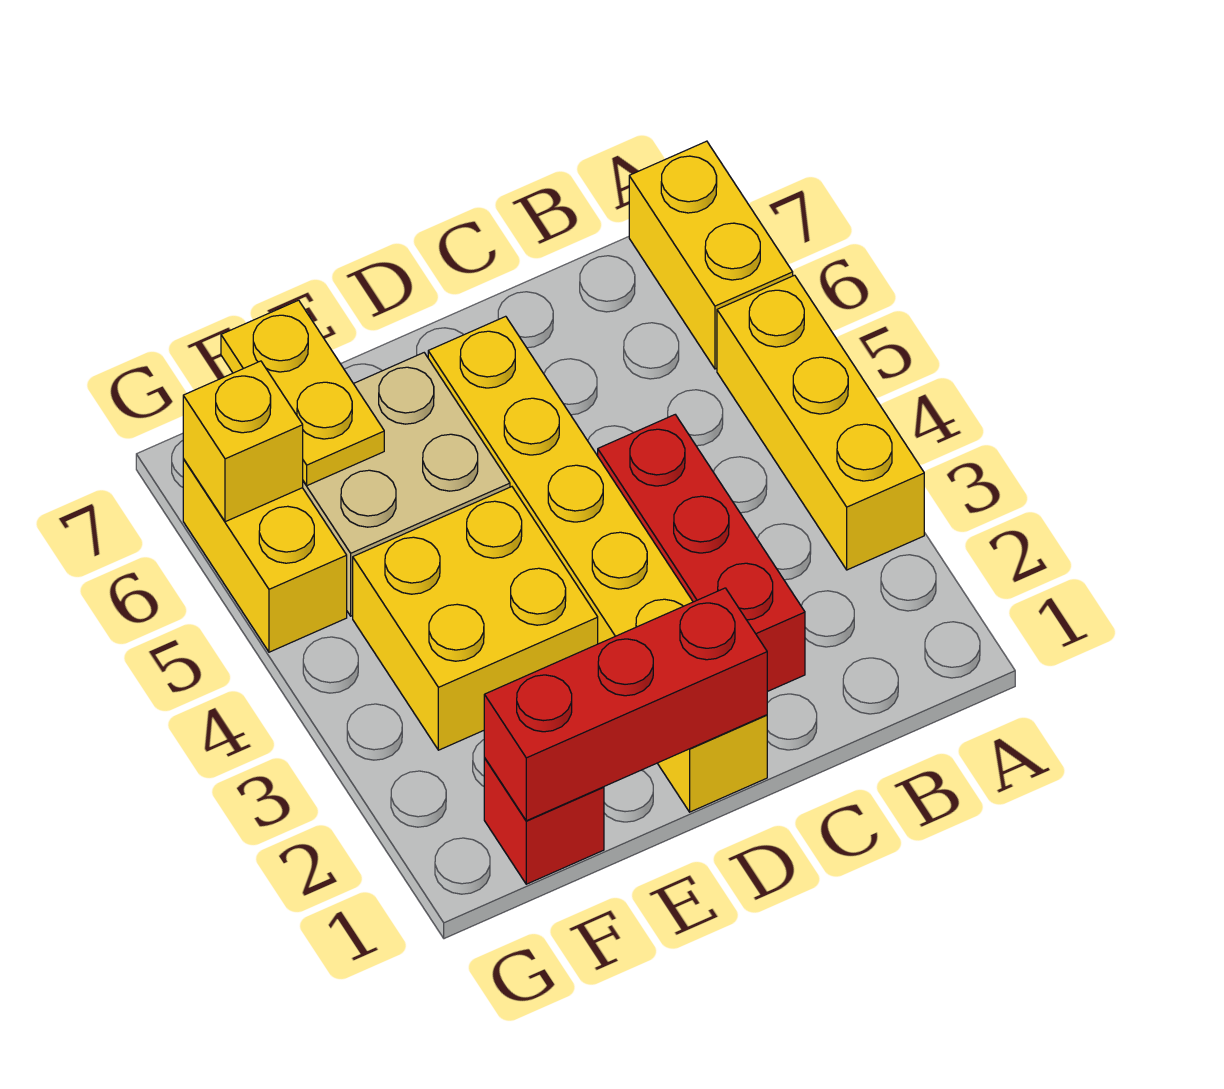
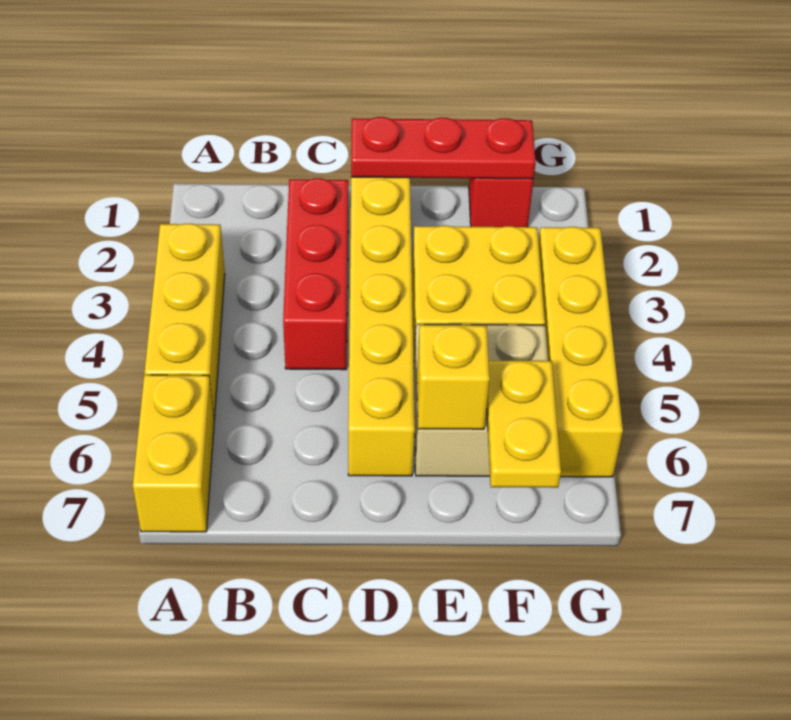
red brick D1:F1 level 2 -> red plate D1:F1 level 2
yellow brick G5:G6 level 1 -> yellow brick G3:G6 level 1
yellow brick G6 level 2 -> yellow brick E6 level 2

